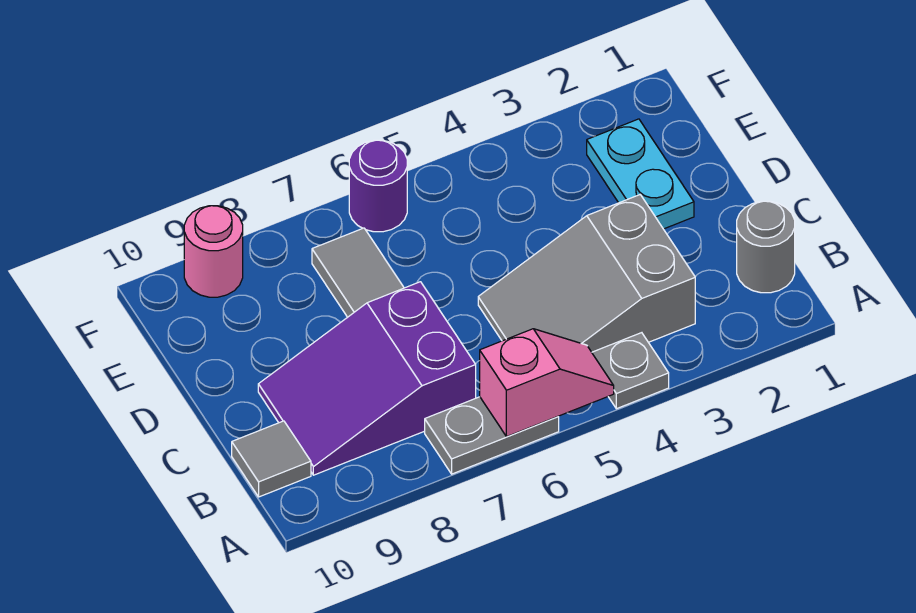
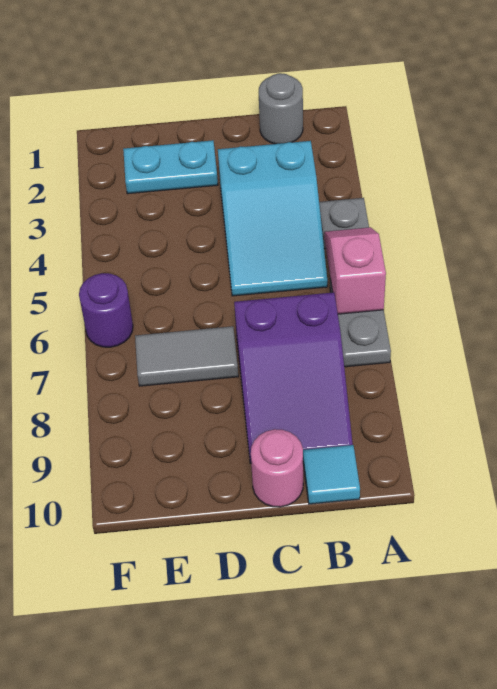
grey slope B3:C5 level 1 top 3 -> cyan slope B3:C5 level 1 top 3
grey tile B10 level 1 -> cyan tile B10 level 1
pink round brick F9 level 1 -> pink round brick C10 level 1

